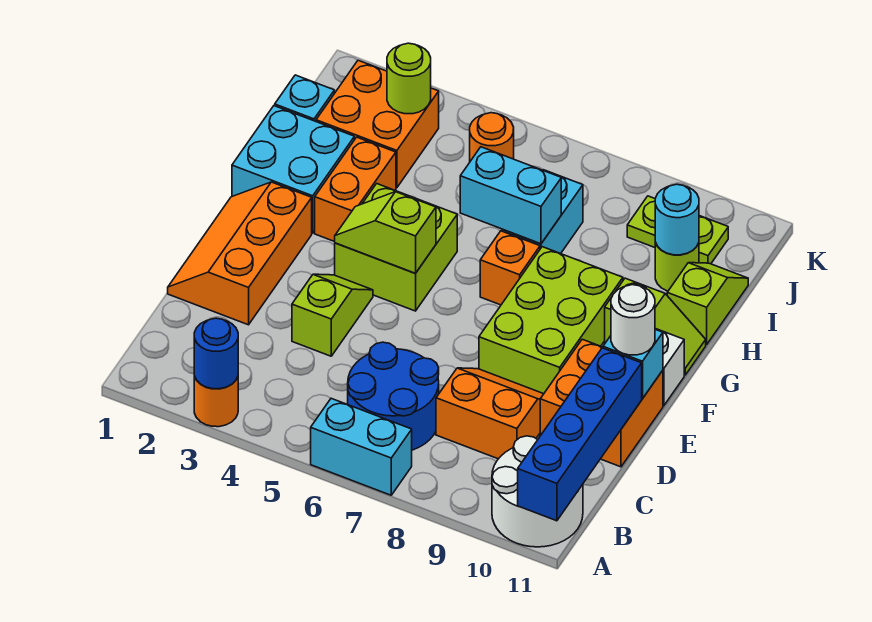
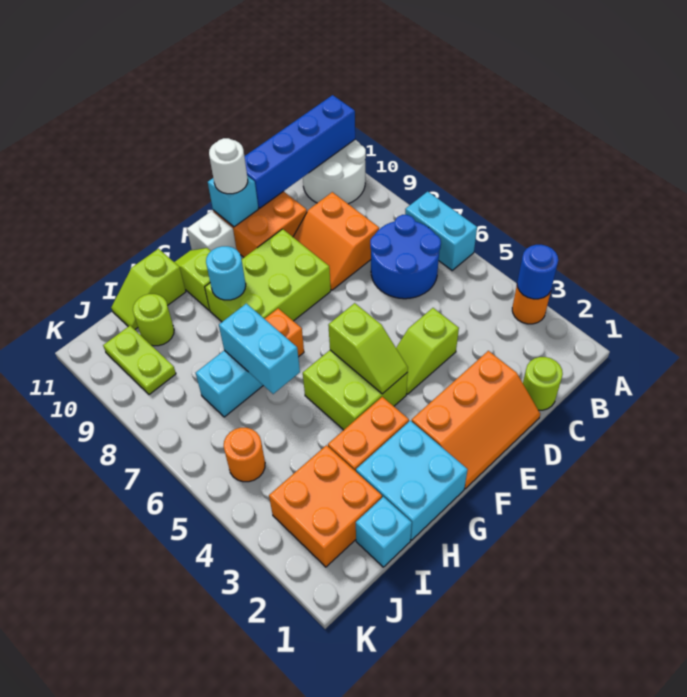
cyan round brick I10 level 2 -> cyan round brick G9 level 2
lime round brick J3 level 2 -> lime round brick C1 level 1

